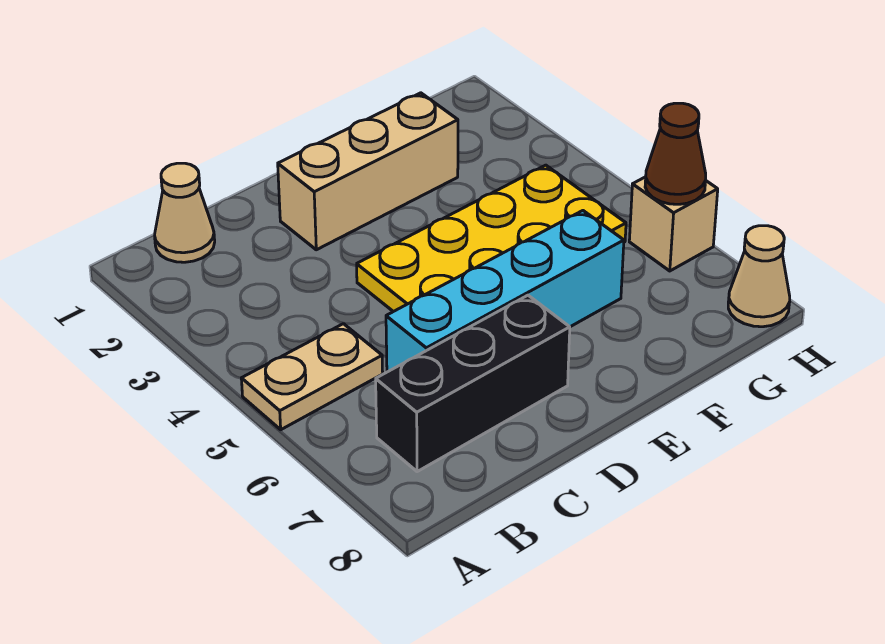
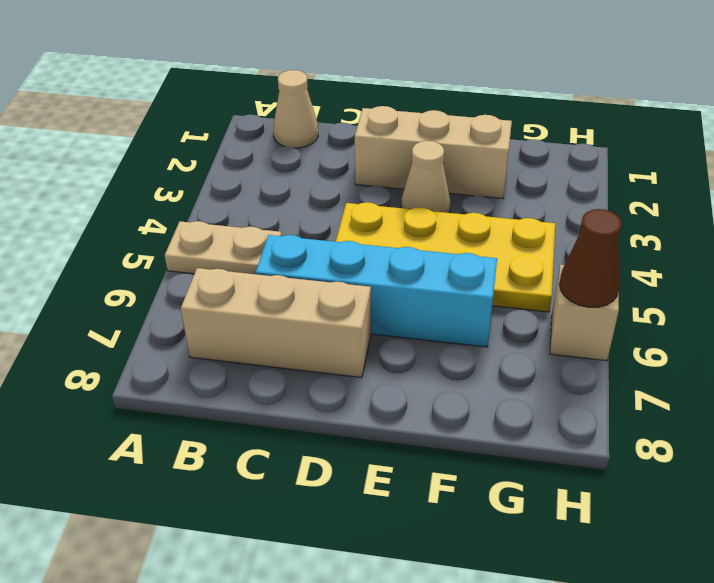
black brick B7:D7 level 1 -> tan brick B7:D7 level 1
tan cone H8 level 1 -> tan cone E3 level 1

